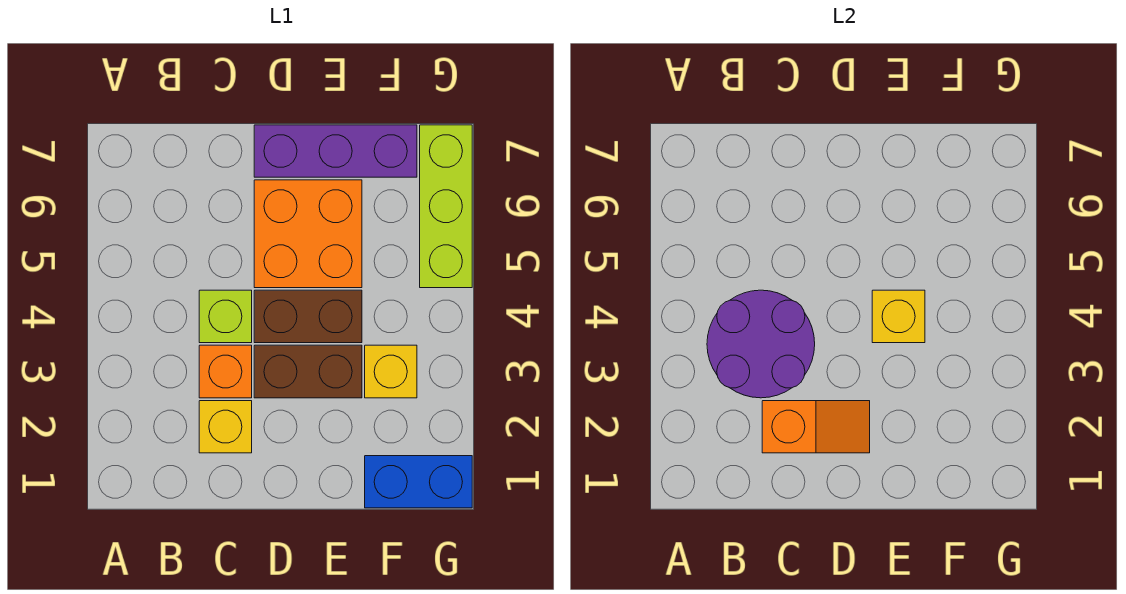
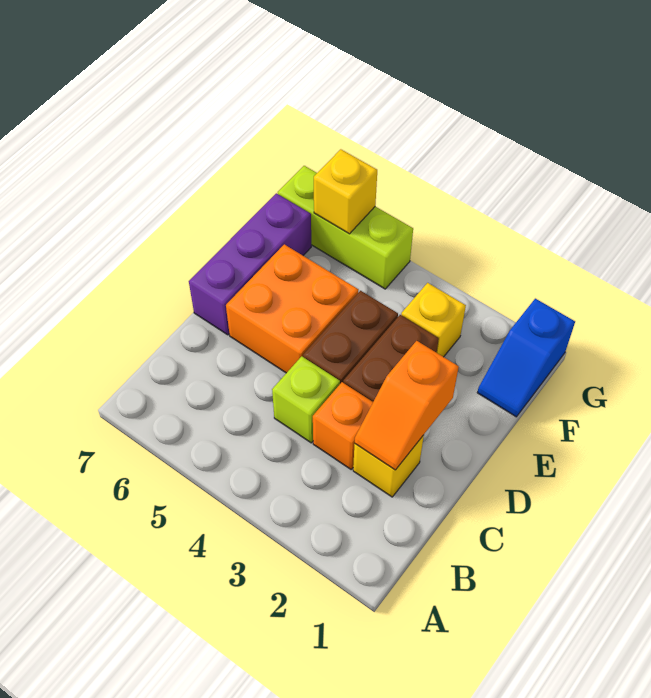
purple round brick B3:C4 level 2 -> none
orange slope C2:D2 level 2 top C -> orange slope C2:D2 level 2 top D
yellow brick E4 level 2 -> yellow brick G6 level 2
blue brick F1:G1 level 1 -> blue slope F1:G1 level 1 top G

